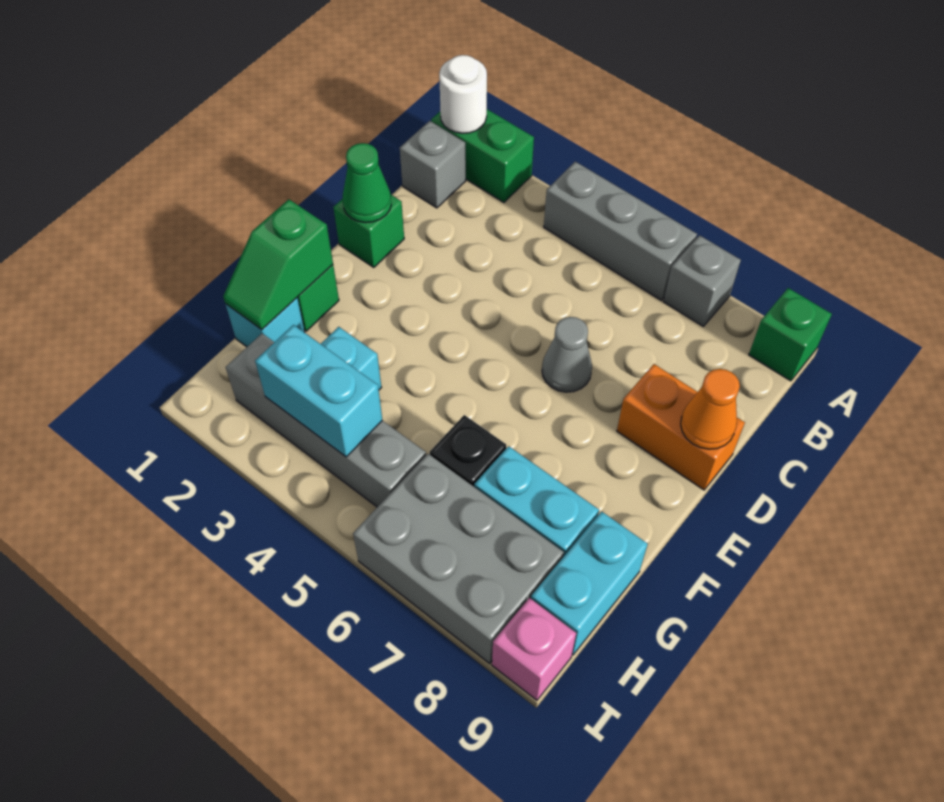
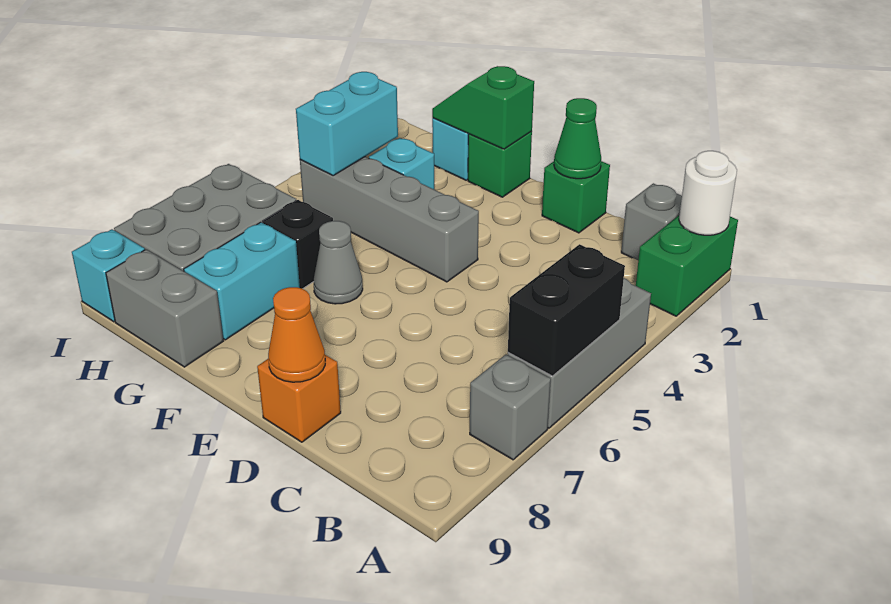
none -> black brick A5:A6 level 2
green brick A9 level 1 -> none
grey cone D6 level 1 -> grey cone F6 level 1
orange brick D8:D9 level 1 -> orange brick D9 level 1
cyan brick G9:H9 level 1 -> grey brick G9:H9 level 1
grey brick H2:H5 level 1 -> grey brick E4:H4 level 1
pink brick I9 level 1 -> cyan brick I9 level 1

